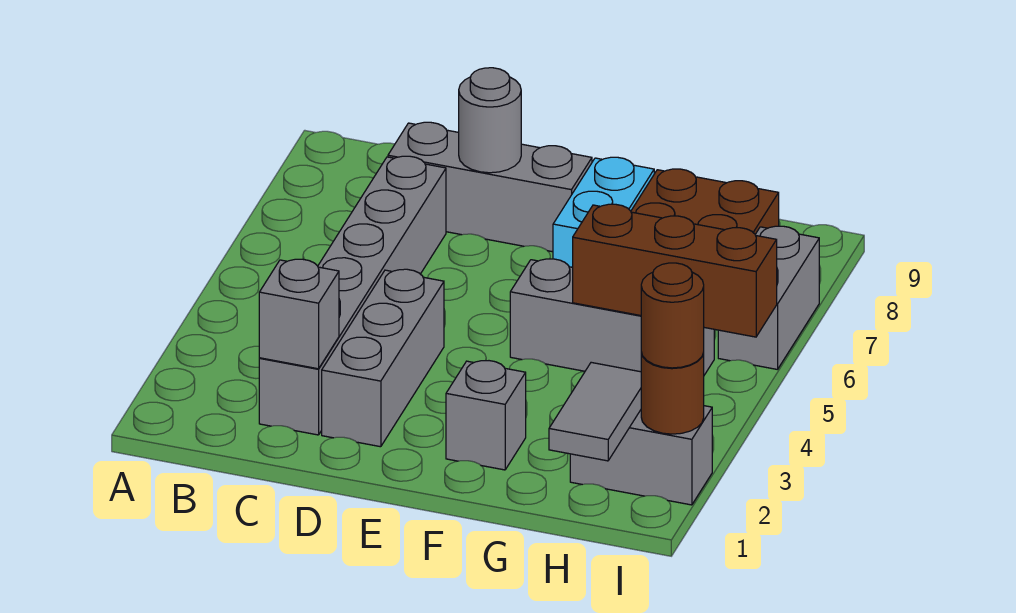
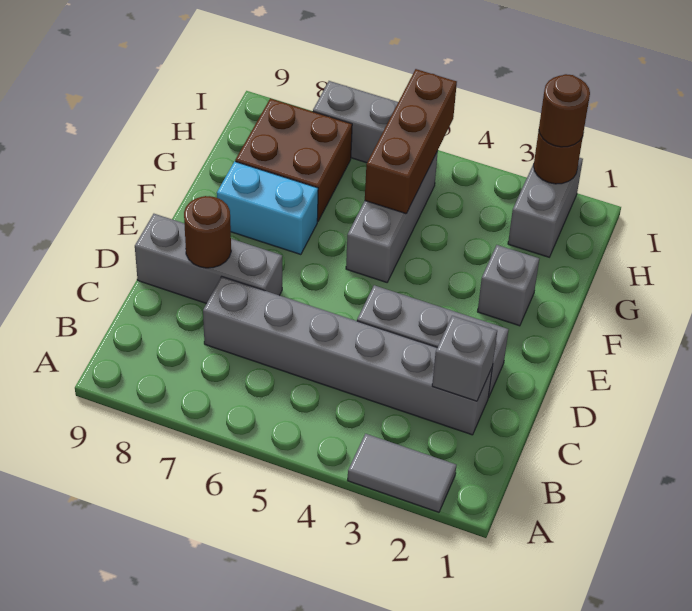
grey brick C8:E8 level 1 -> grey brick D7:D9 level 1
grey round brick D8 level 2 -> brown round brick D8 level 2
grey tile H1:H2 level 2 -> grey tile A2:A3 level 1

